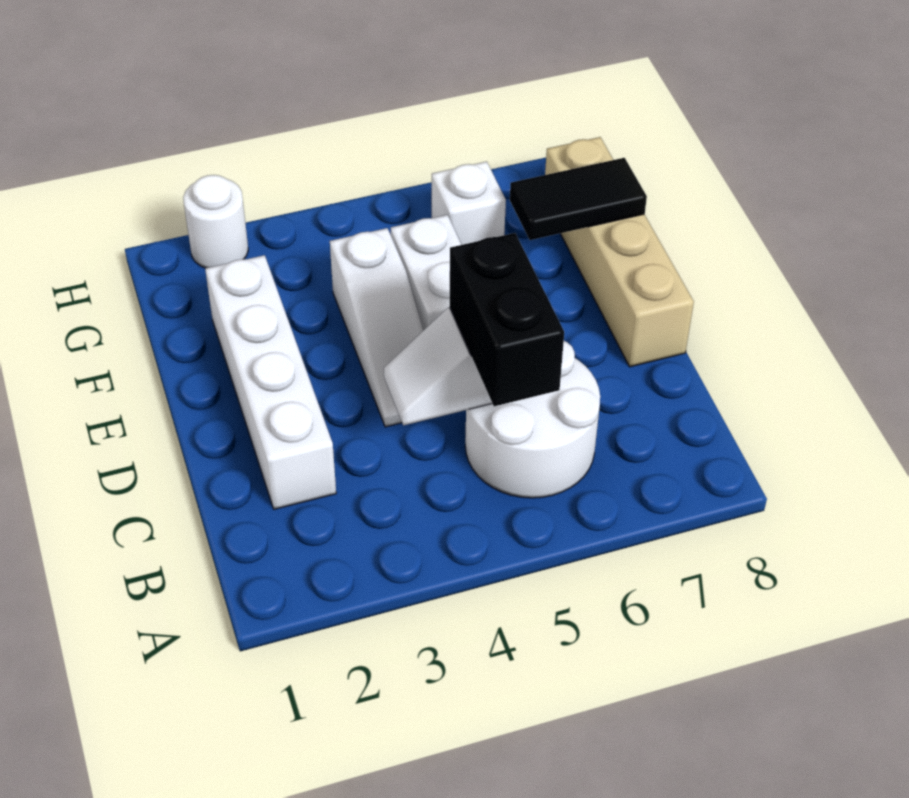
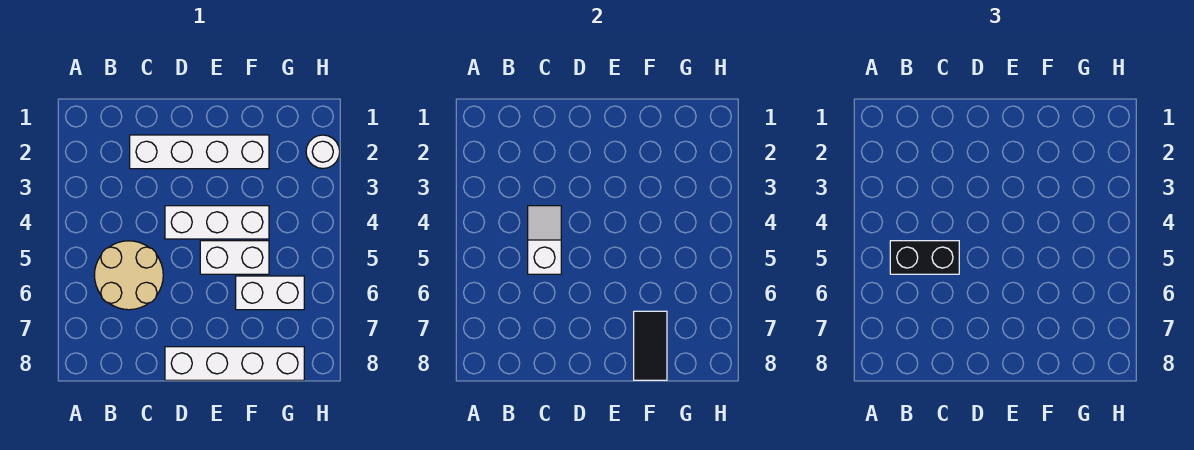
white round brick B5:C6 level 1 -> tan round brick B5:C6 level 1
white slope D4:F4 level 1 top F -> white brick D4:F4 level 1
tan brick D8:G8 level 1 -> white brick D8:G8 level 1
white brick G6 level 1 -> white brick F6:G6 level 1

